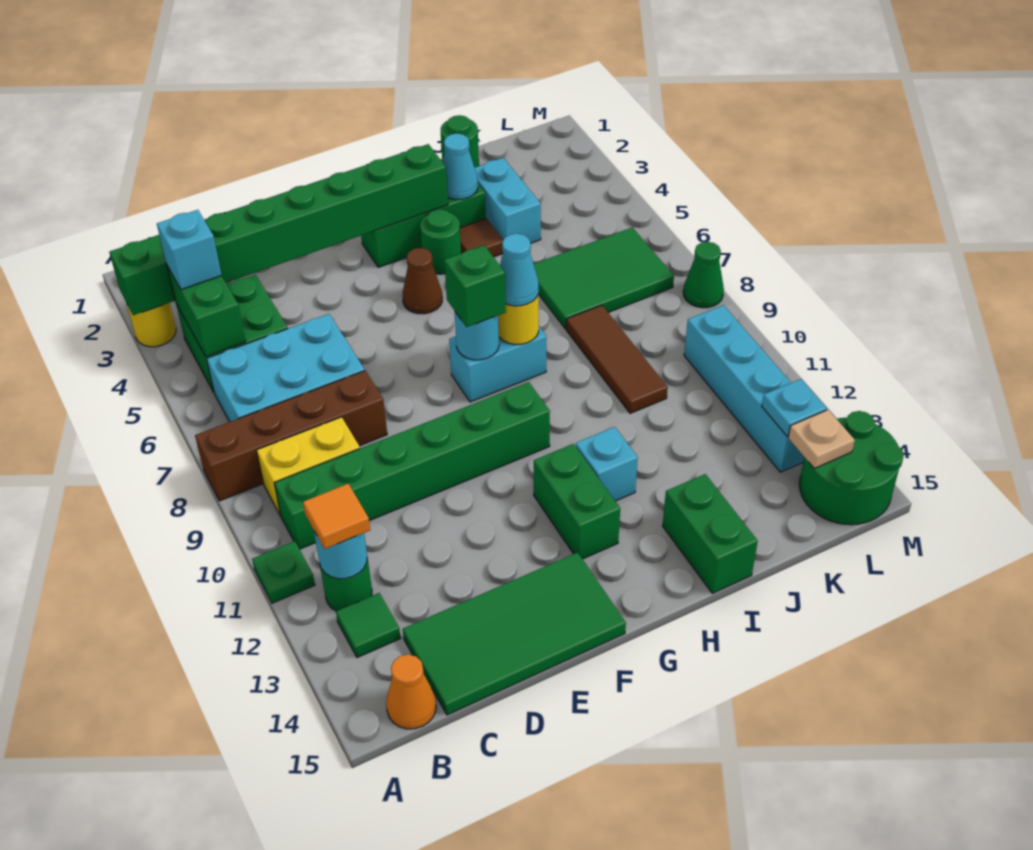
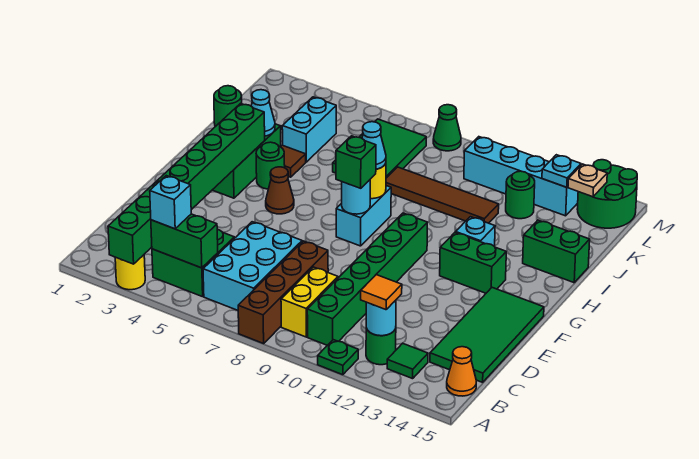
cyan brick J3:J4 level 1 -> cyan brick J4:K4 level 1
brown tile J8:J10 level 1 -> brown tile J8:J11 level 1
none -> green round brick K12 level 1

